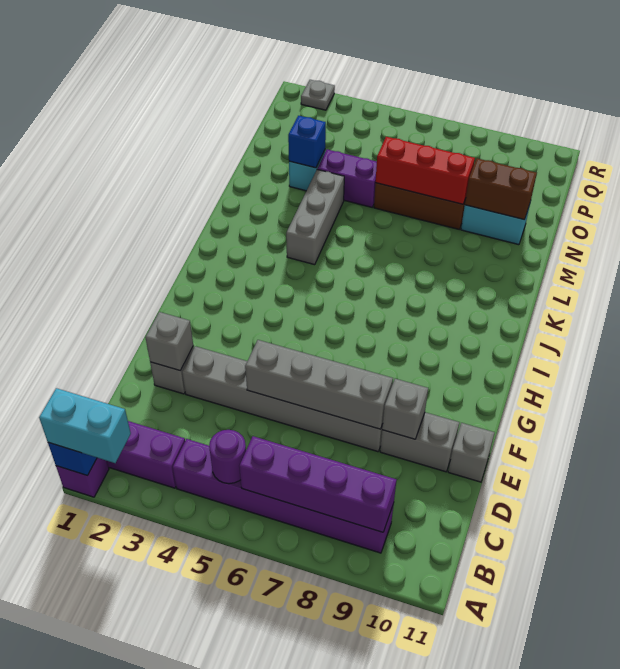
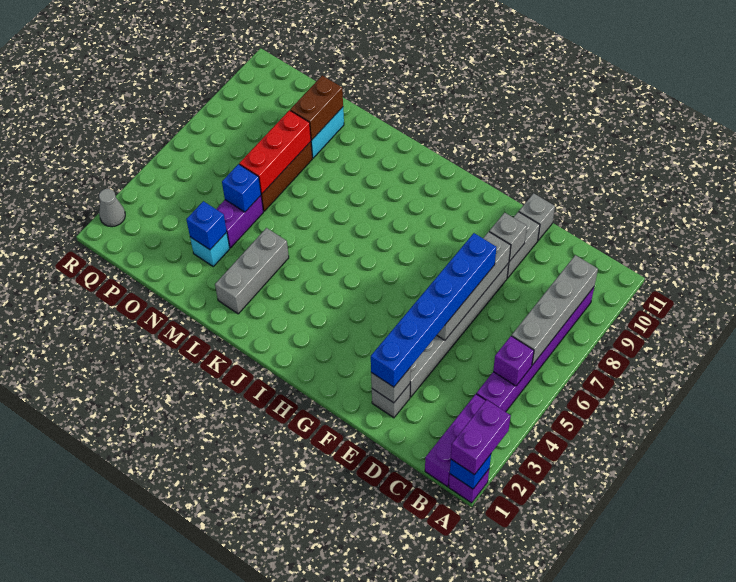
cyan brick A1:A2 level 3 -> purple brick A1:A2 level 3
purple round brick B5 level 2 -> purple brick B5 level 2
purple brick B6:B9 level 2 -> grey brick B6:B9 level 2
none -> blue brick E2:E7 level 3
grey brick K4:M4 level 1 -> grey brick L2:L4 level 1
none -> blue brick N5 level 2
grey plate R2 level 1 -> grey cone R2 level 1

